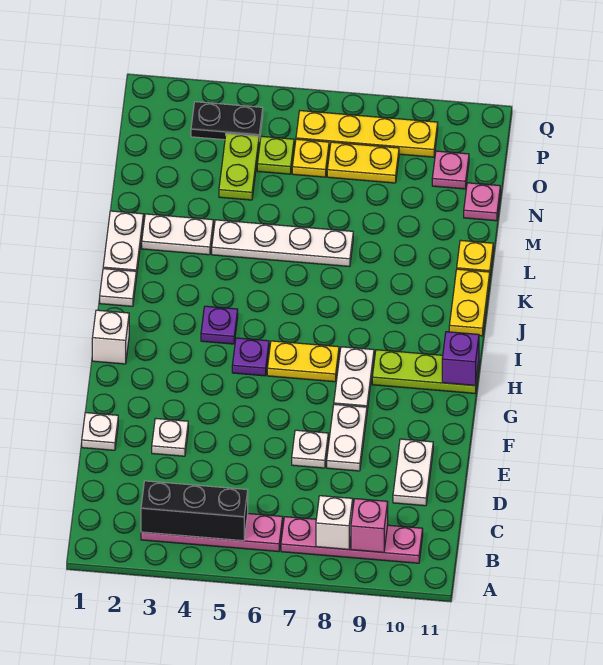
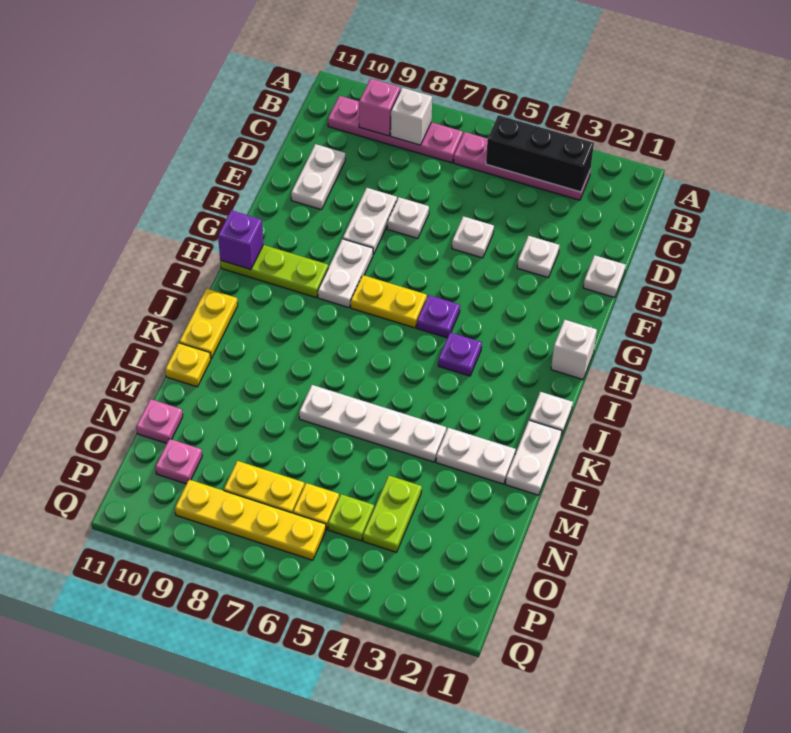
none -> white plate E5 level 1
black plate P3:P4 level 1 -> none

